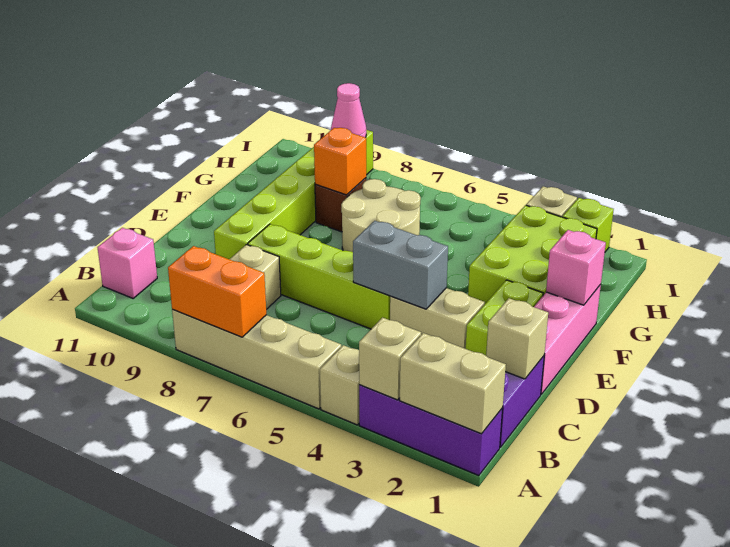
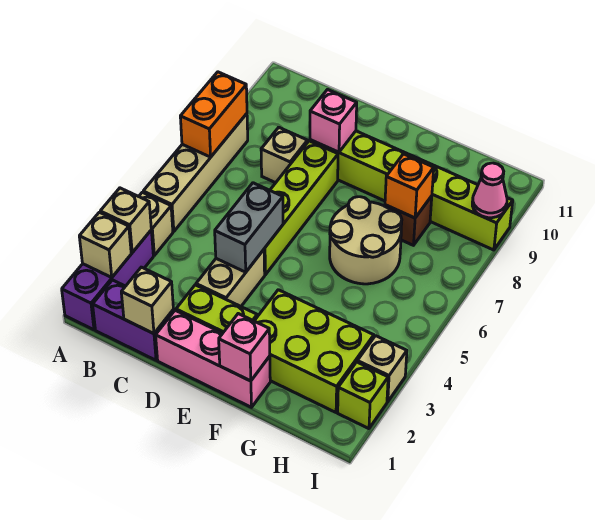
tan brick A1:A2 level 2 -> tan brick A2 level 2
pink brick B11 level 1 -> pink brick D9 level 2

